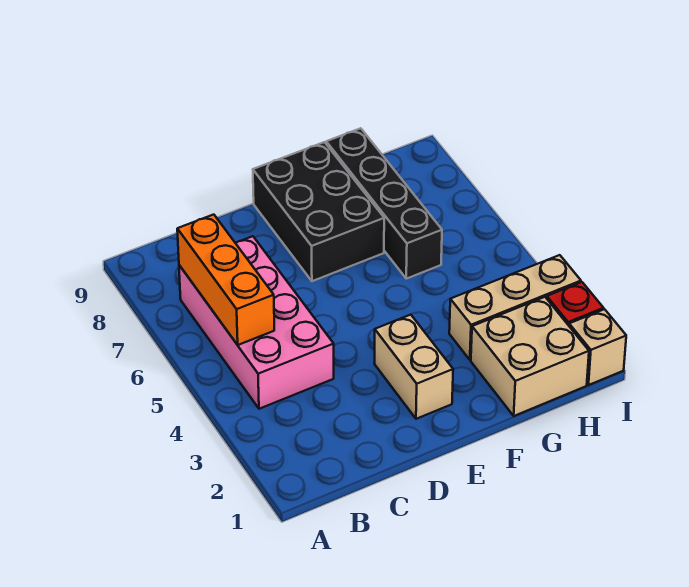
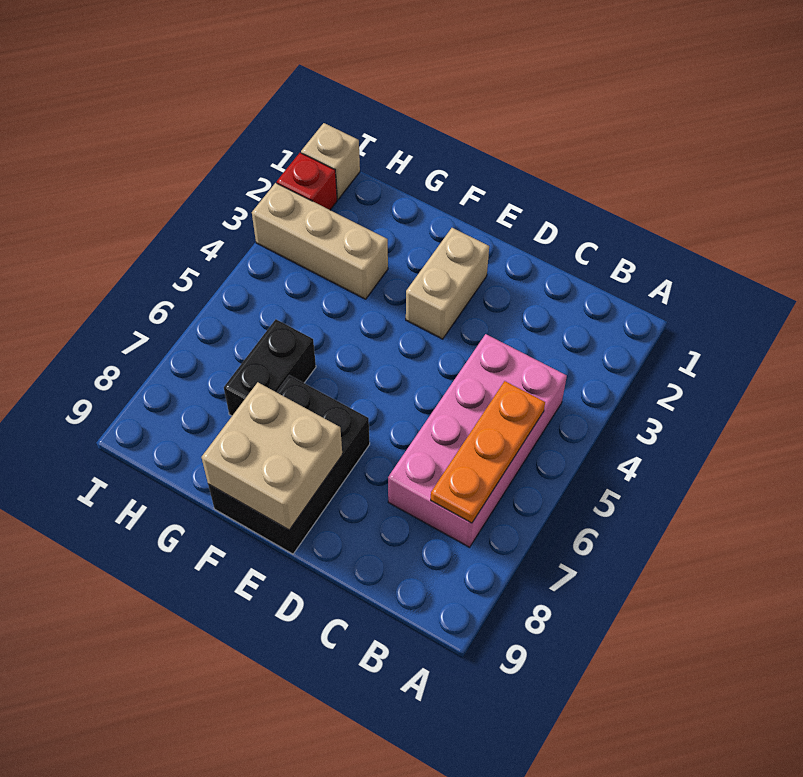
orange brick B5:B7 level 2 -> orange plate B5:B7 level 2
tan brick G1:H2 level 1 -> tan brick E8:F9 level 2
black brick G6:G9 level 1 -> black brick G6:G7 level 1

